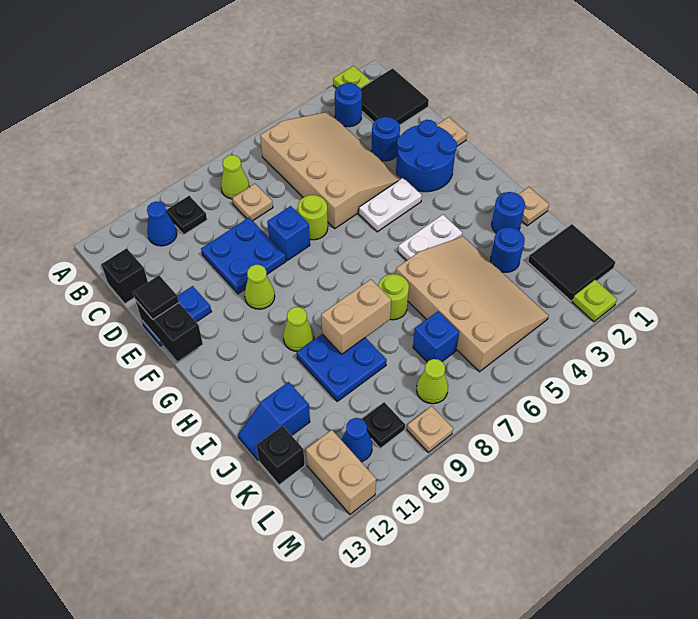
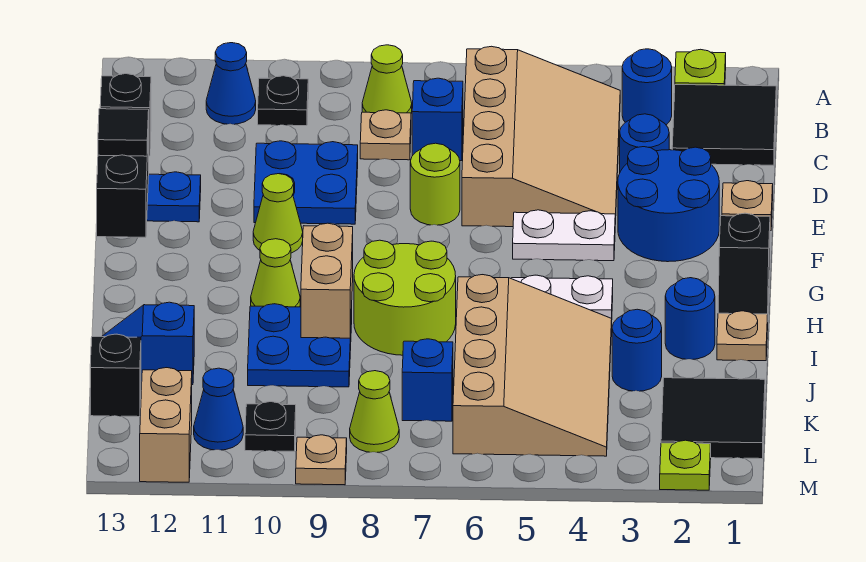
blue brick E8 level 1 -> blue brick C7 level 1
none -> black slope G1:H1 level 1 top G
lime round brick I7 level 1 -> lime round brick H7:I8 level 1
tan brick I8:I9 level 2 -> tan brick H9:I9 level 2

